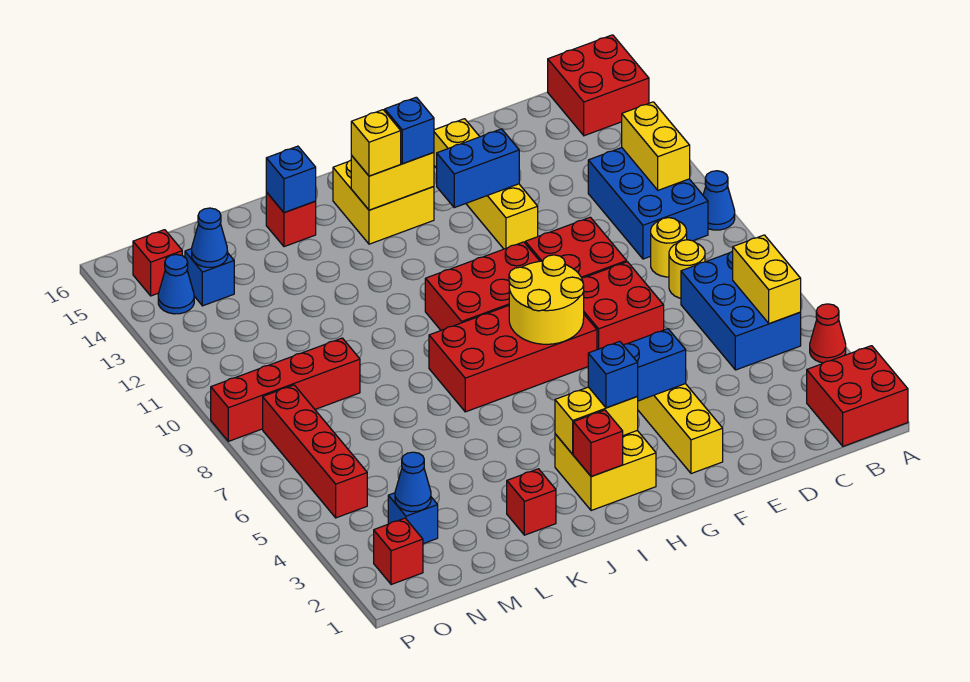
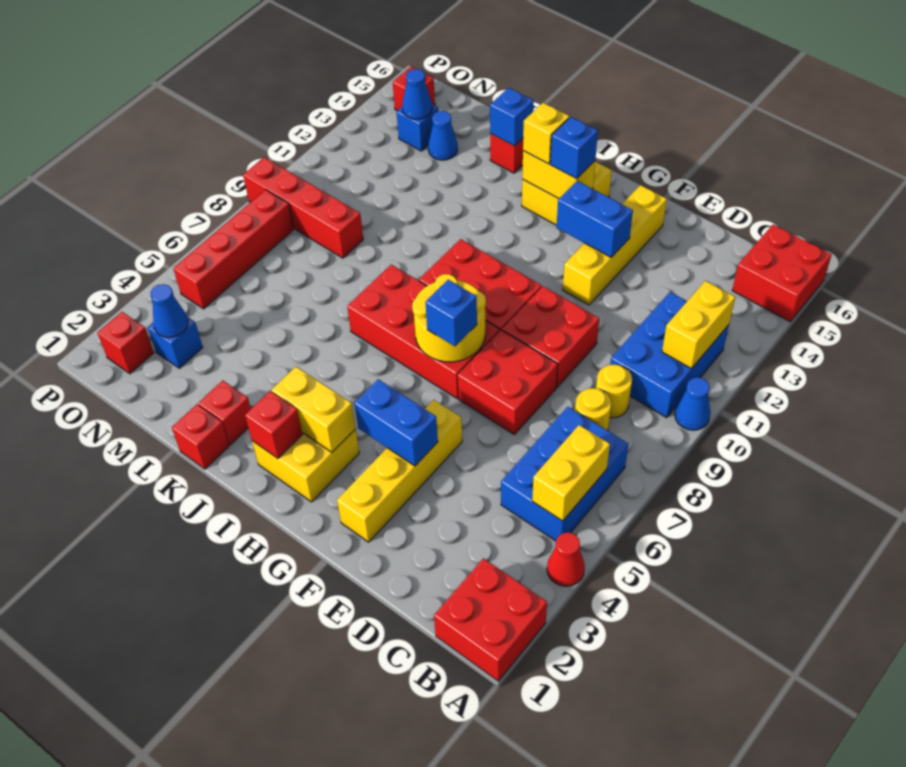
blue brick H3 level 3 -> blue brick G7 level 3
none -> red brick K1 level 1
blue cone O14 level 1 -> blue cone M14 level 1

